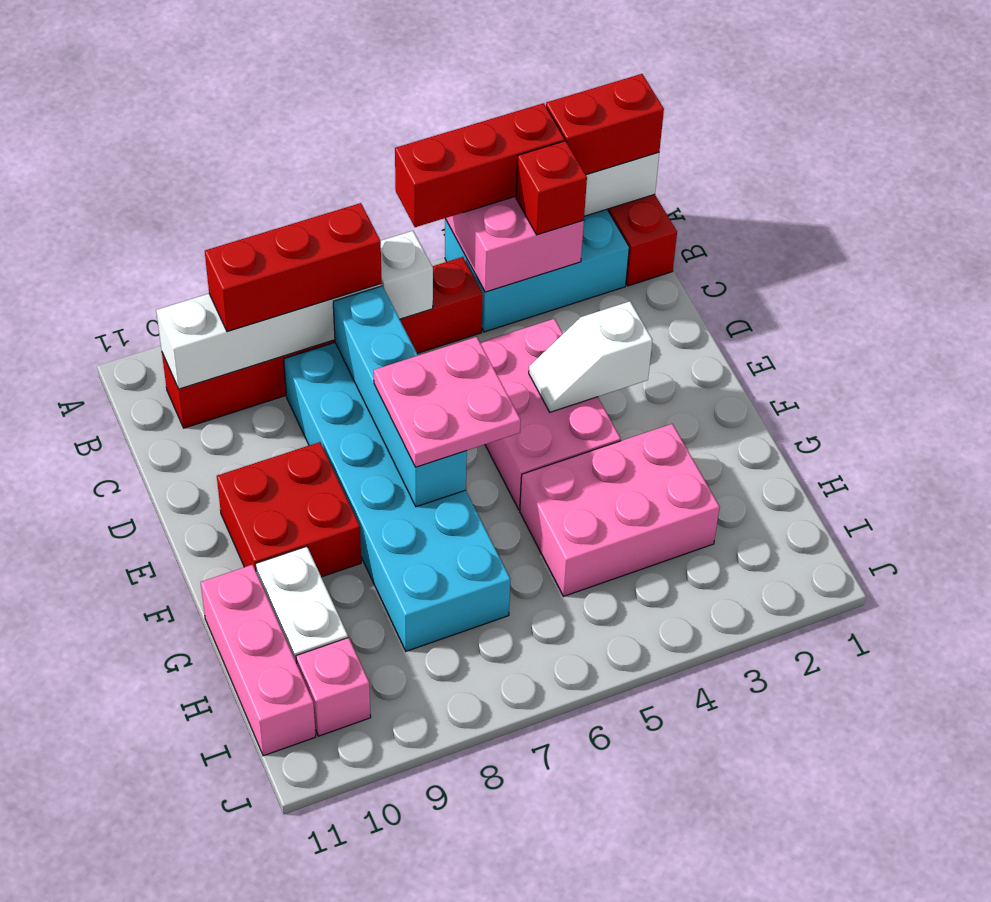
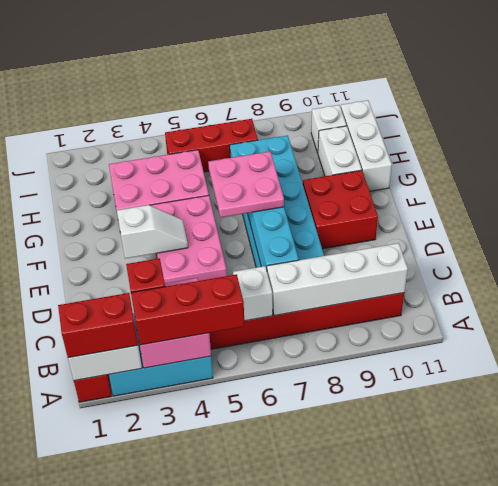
red brick B7:B9 level 3 -> red brick I5:I7 level 1
pink brick G11:I11 level 1 -> white brick G11:I11 level 1
pink brick I10 level 1 -> white brick I10 level 1

